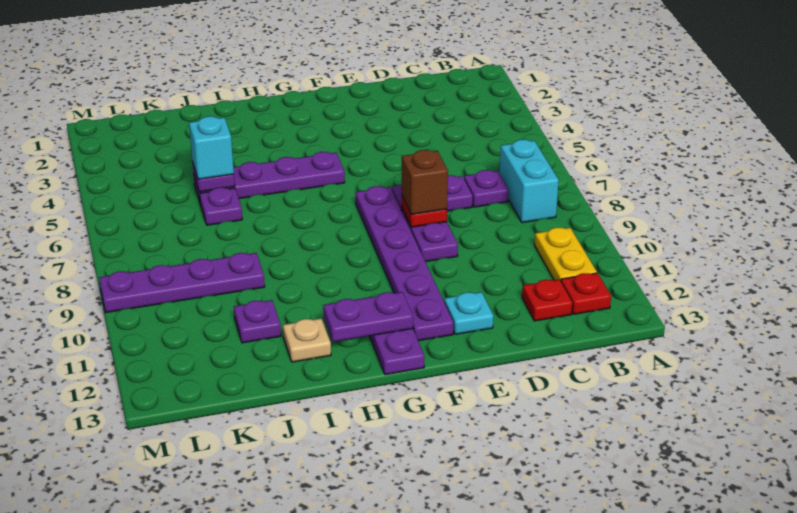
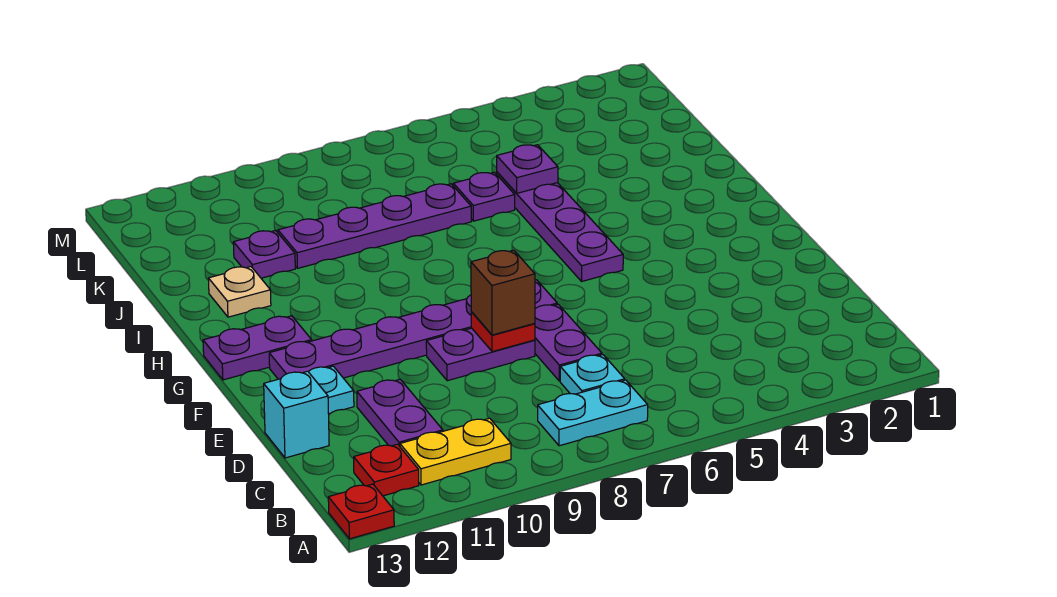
cyan brick B7:B8 level 1 -> cyan plate B7:B8 level 1
purple plate C7 level 1 -> cyan plate C7 level 1
red plate C12 level 1 -> red plate A13 level 1
purple plate G12:H12 level 2 -> purple plate C11:D11 level 1
cyan brick J5 level 3 -> cyan brick D13 level 1
purple plate J9:M9 level 1 -> purple plate J7:J10 level 1

